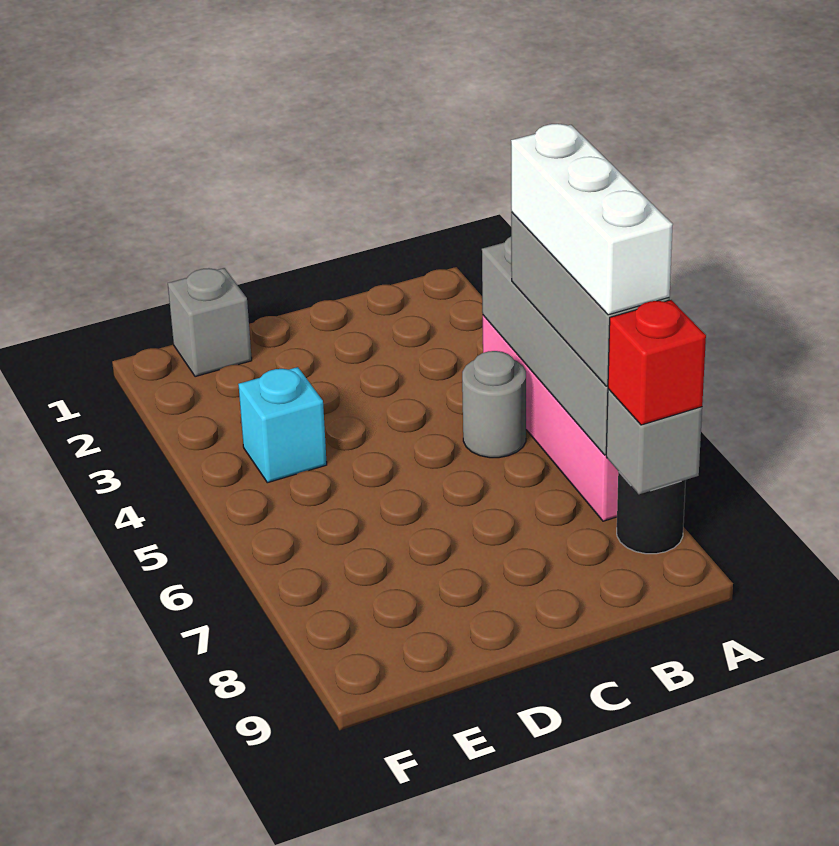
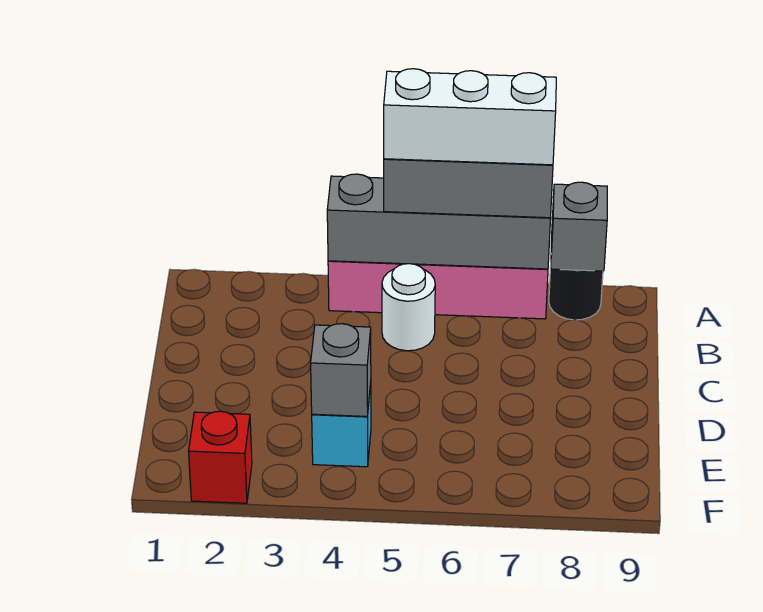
red brick A8 level 3 -> red brick F2 level 1
grey round brick B5 level 1 -> white round brick B5 level 1
grey brick E1 level 1 -> grey brick E4 level 2

